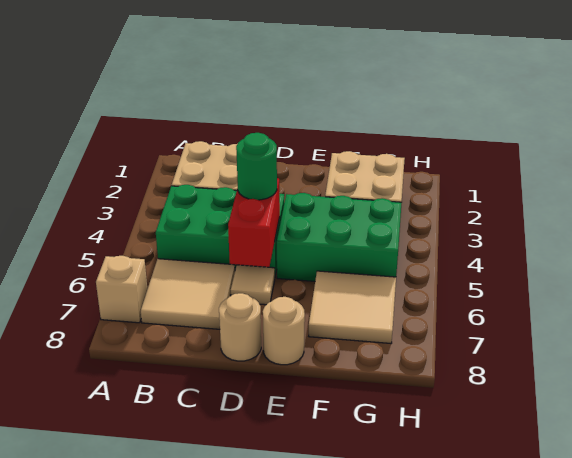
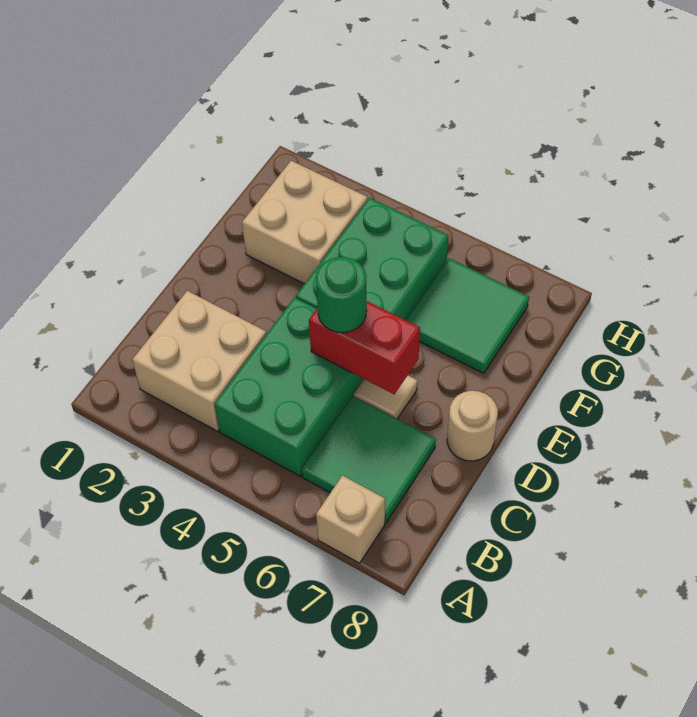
tan tile B6:C7 level 1 -> green tile B6:C7 level 1
tan round brick E8 level 1 -> none
tan tile F6:G7 level 1 -> green tile F6:G7 level 1

